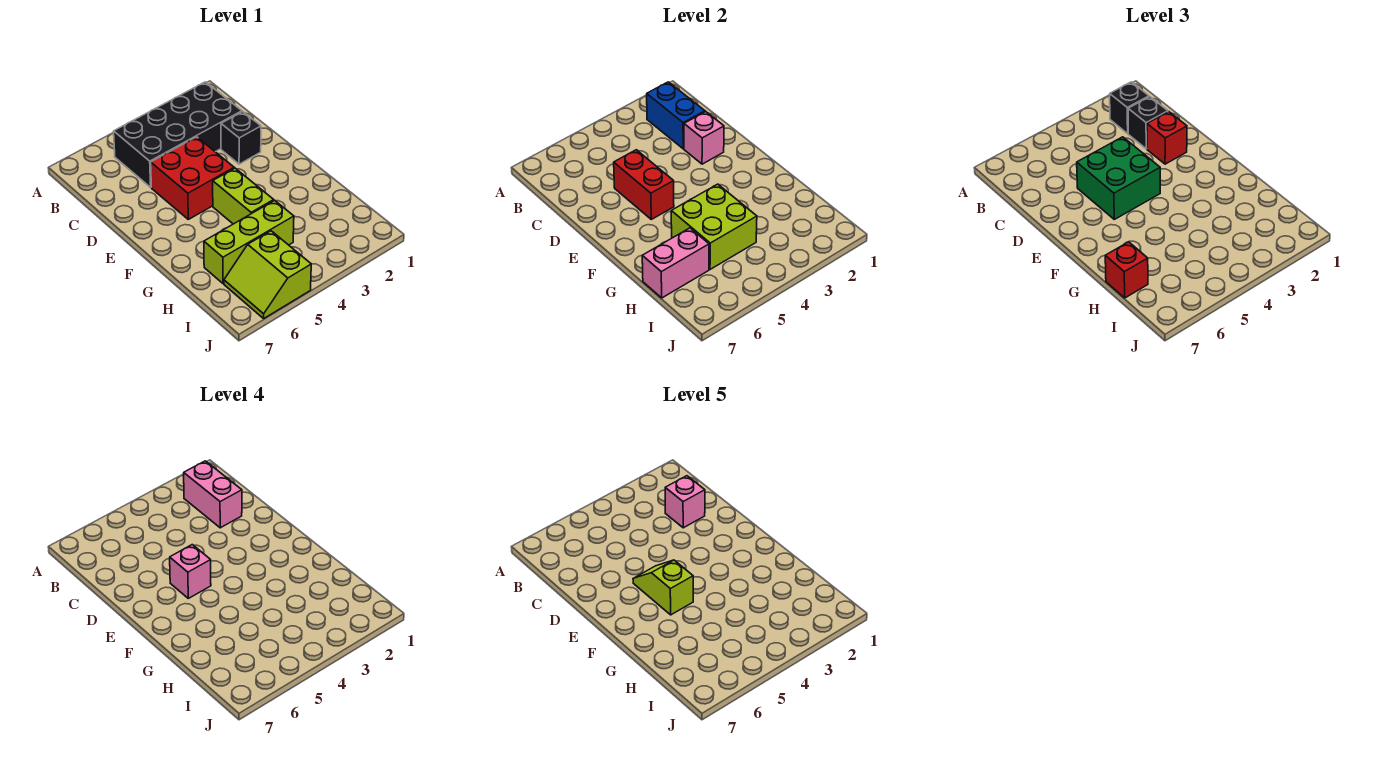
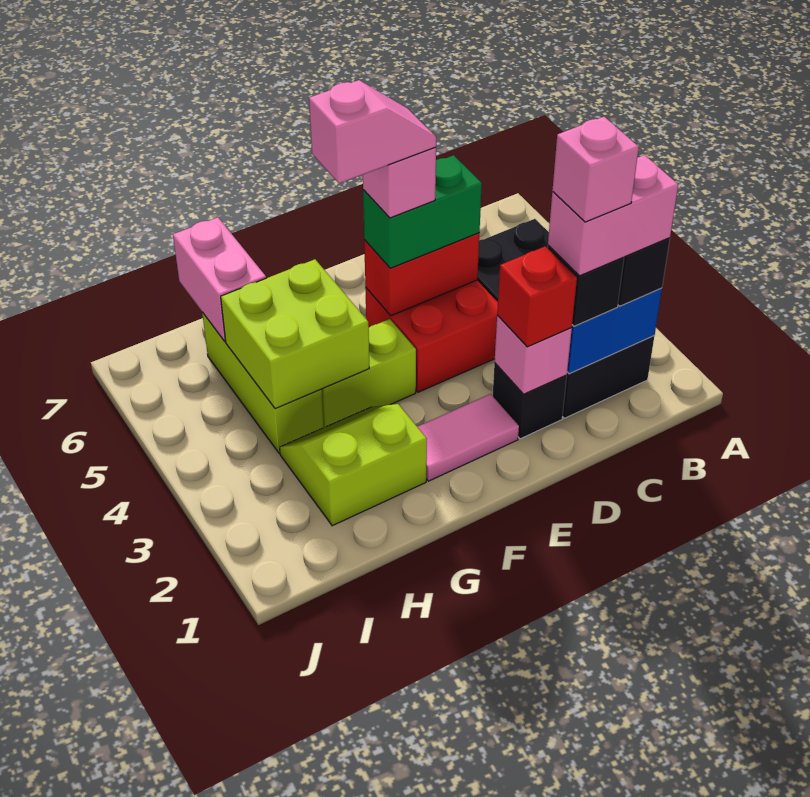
green brick D4:E5 level 3 -> green brick D5:E5 level 3
none -> pink tile E2:F2 level 1
lime slope E5:F5 level 5 top F -> pink slope E5:F5 level 5 top F
red brick H7 level 3 -> none
lime slope I5:J6 level 1 top 5 -> lime slope G2:H3 level 1 top 2

